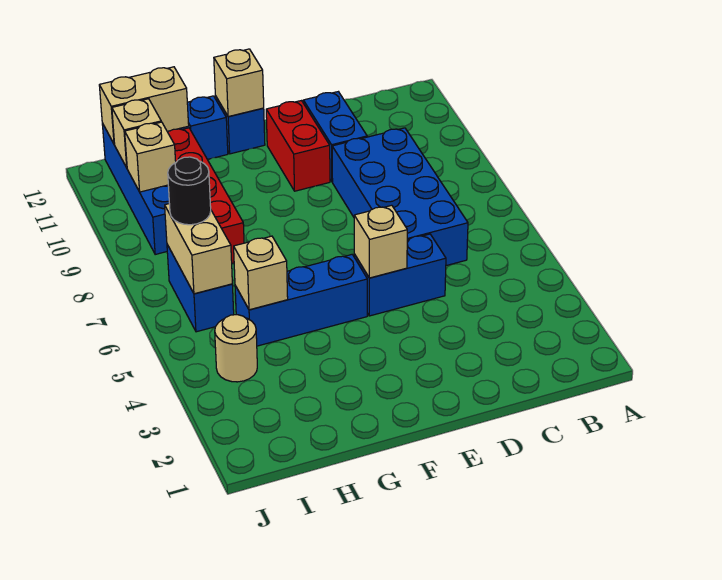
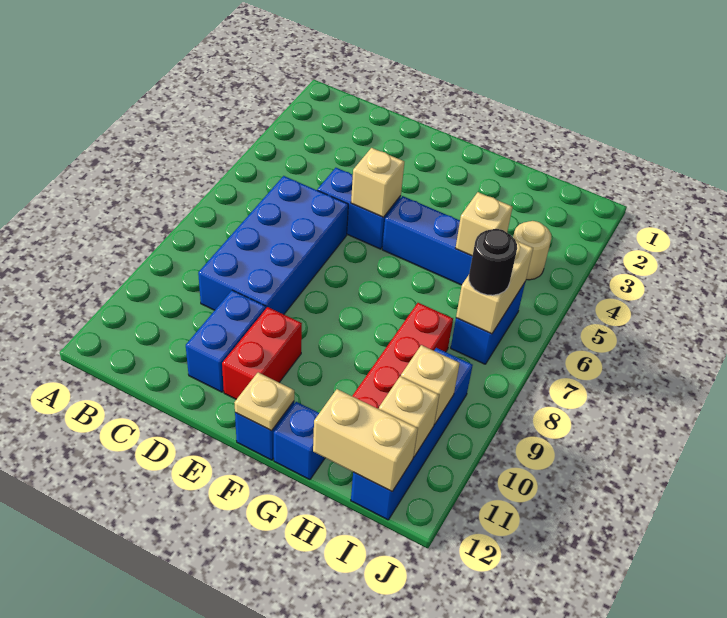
tan brick F12 level 2 -> tan plate F12 level 2

